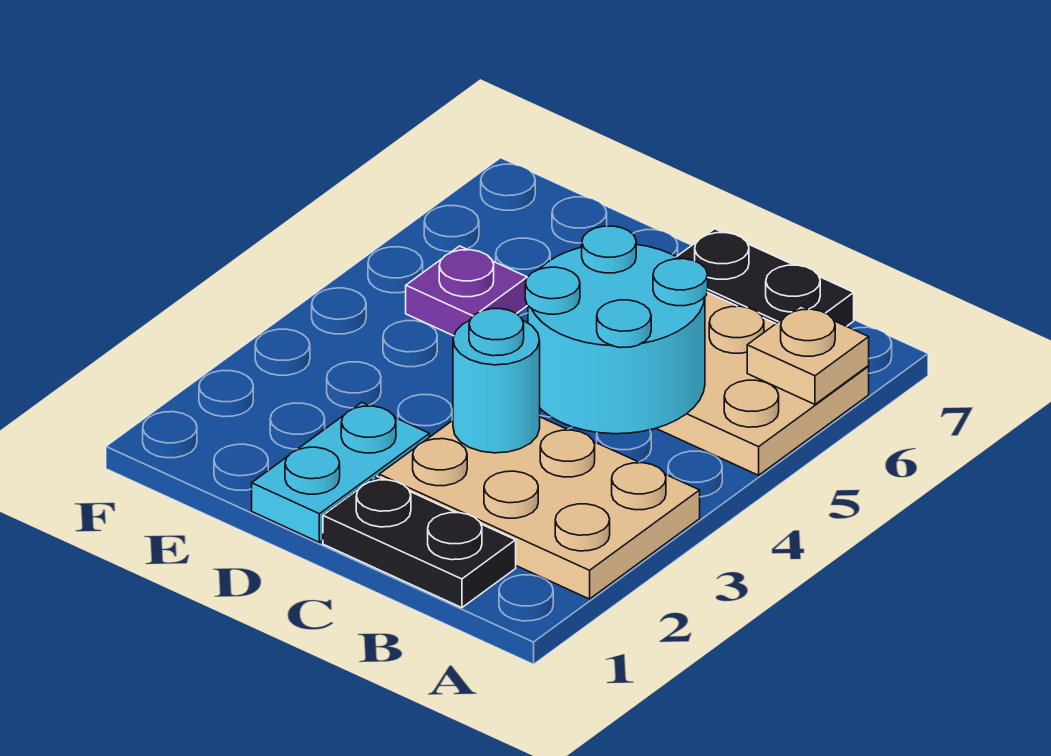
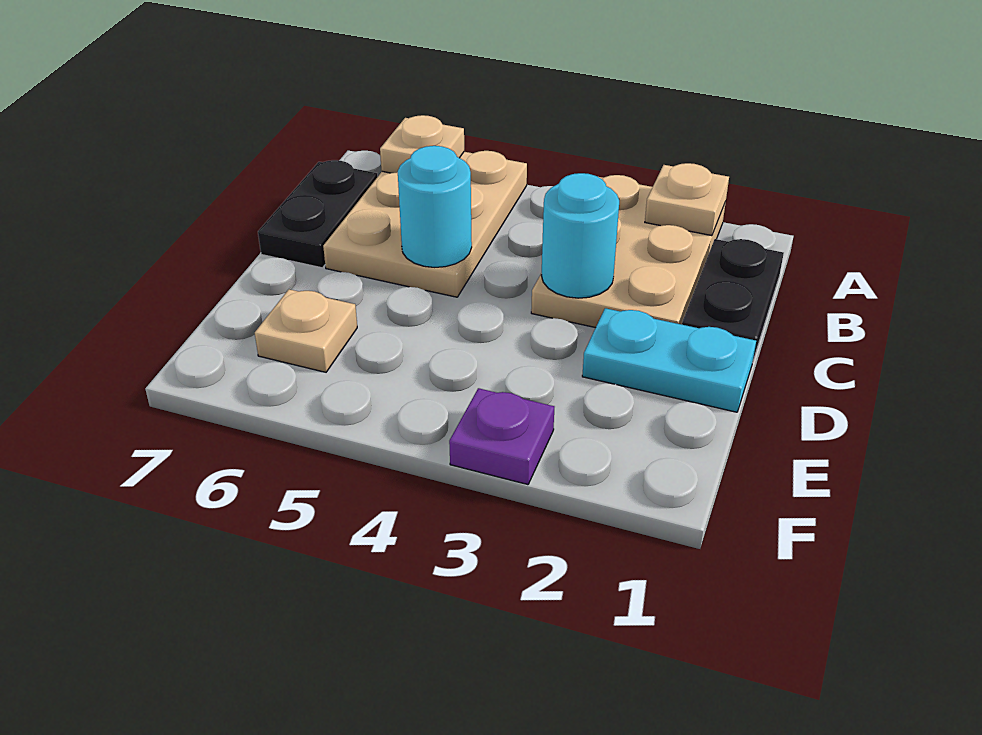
none -> tan plate A2 level 2
cyan round brick B4:C5 level 2 -> cyan round brick C5 level 2
purple plate E5 level 1 -> purple plate F3 level 1
none -> tan plate E6 level 1

